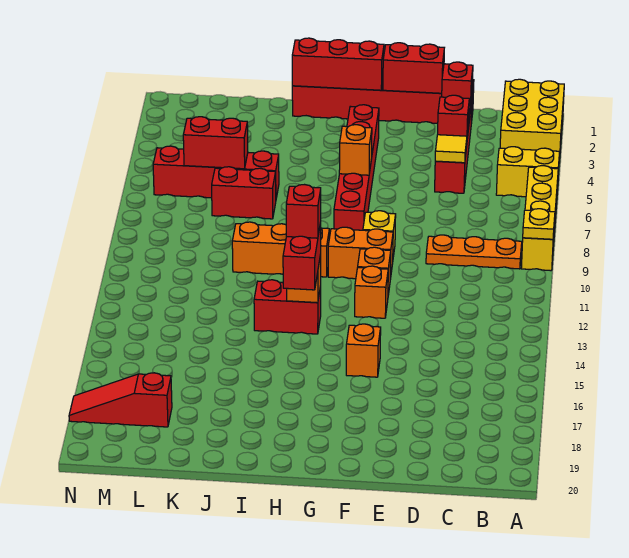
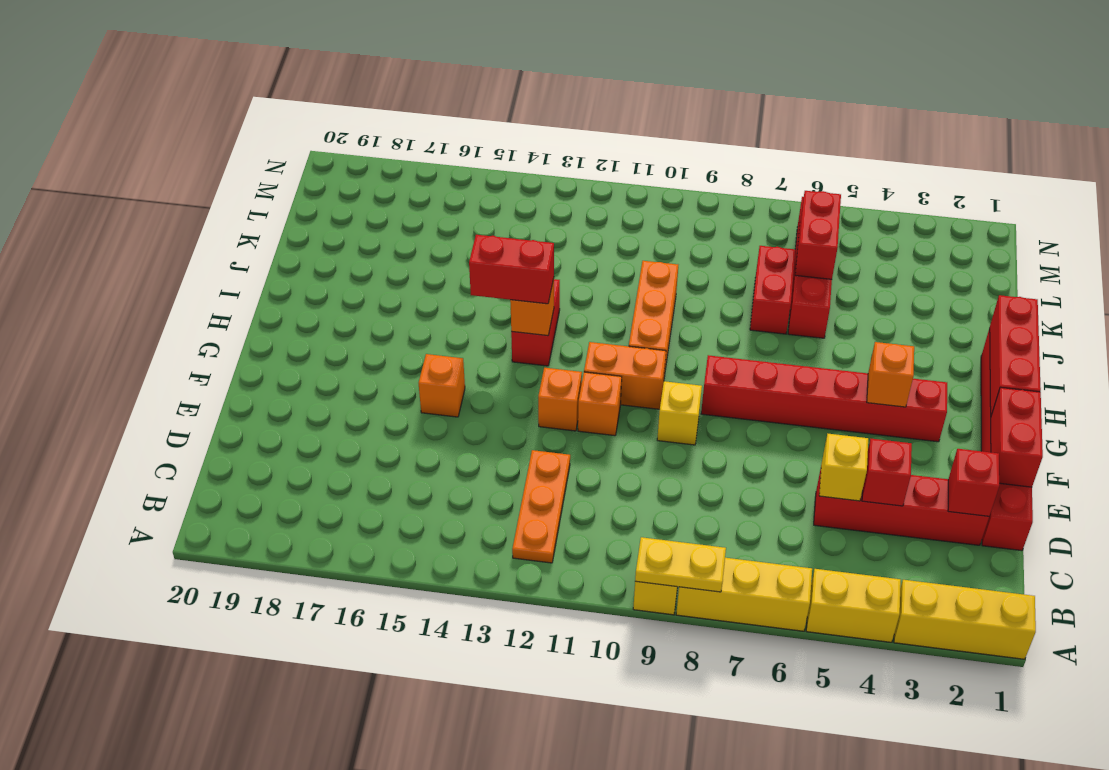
yellow brick A1:B3 level 1 -> yellow brick A1:A3 level 1
yellow brick A5:B5 level 1 -> yellow brick A4:A5 level 1
yellow plate A9 level 2 -> yellow plate A8:A9 level 2
orange plate B9:D9 level 1 -> orange plate B12:D12 level 1
yellow tile D5 level 2 -> yellow brick D5 level 2
orange brick F10:G10 level 1 -> orange brick G10:G11 level 1
orange brick G6 level 2 -> orange brick G4 level 2
red brick H13 level 4 -> none
red slope L18:N18 level 1 top L -> none

